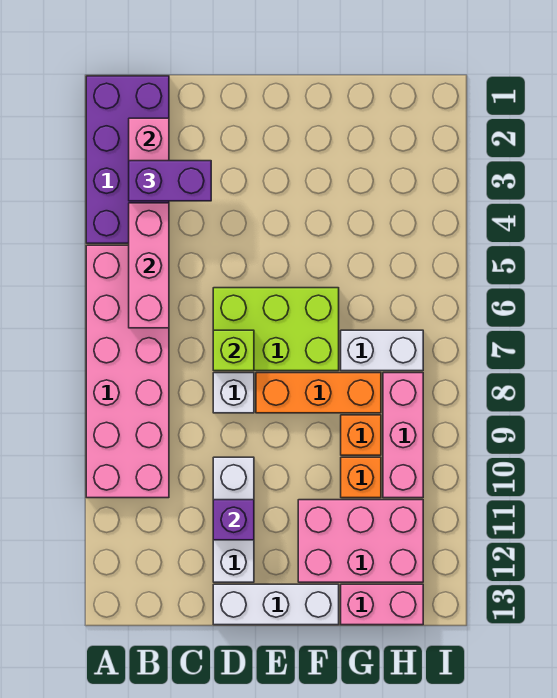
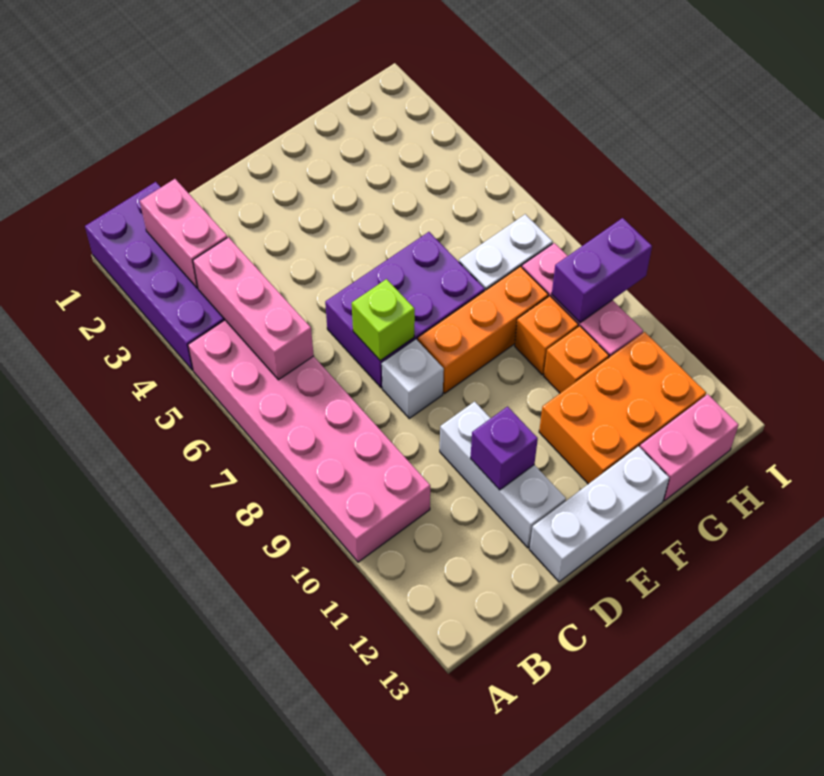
purple brick B3:C3 level 3 -> purple brick H9:I9 level 2
lime brick D6:F7 level 1 -> purple brick D6:F7 level 1
pink brick F11:H12 level 1 -> orange brick F11:H12 level 1

